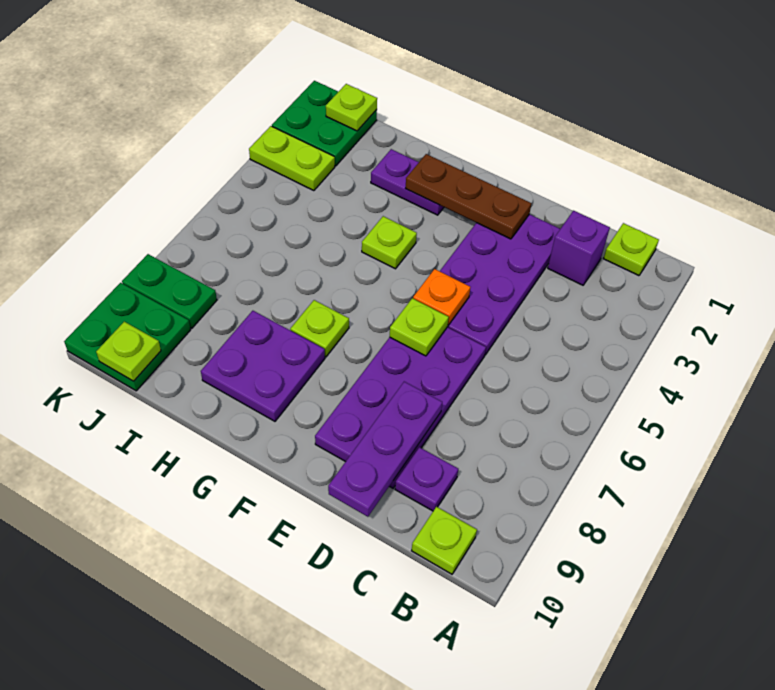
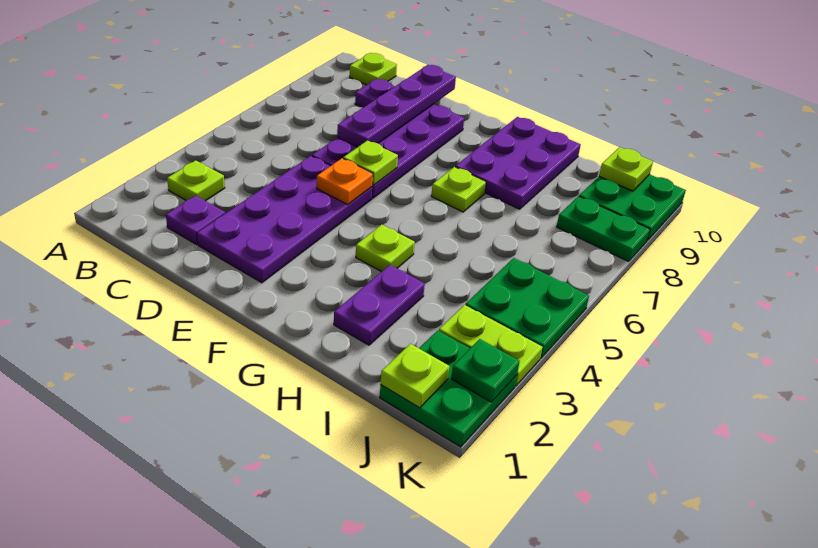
lime plate B1 level 1 -> lime plate B3 level 1
purple brick C2 level 1 -> purple plate C2 level 1
purple plate D8:D10 level 2 -> purple plate D7:D10 level 2
brown plate E2:G2 level 2 -> none
purple plate G2:H2 level 1 -> purple plate H2:H3 level 1
purple plate G8:H9 level 1 -> purple plate G8:H10 level 1
none -> green plate J4:K5 level 1
none -> green plate K2 level 2

